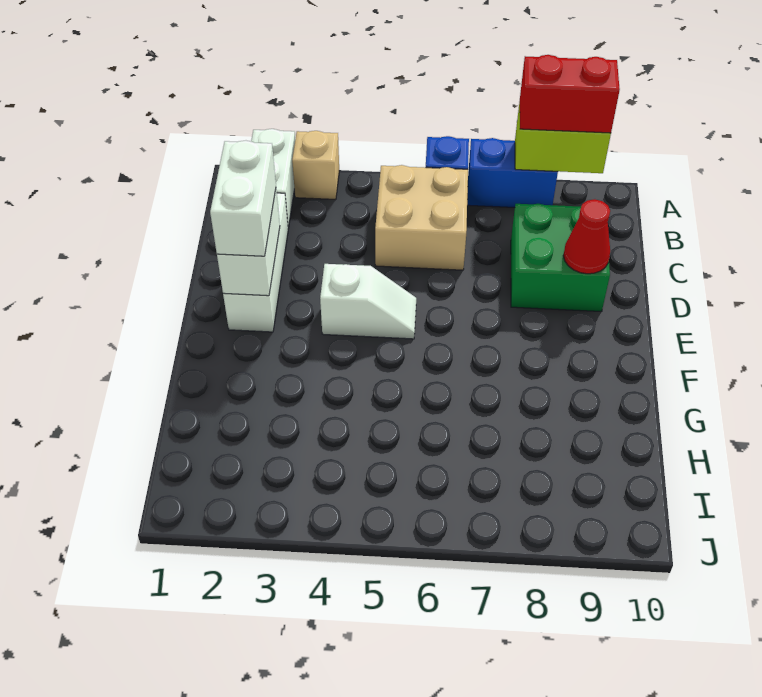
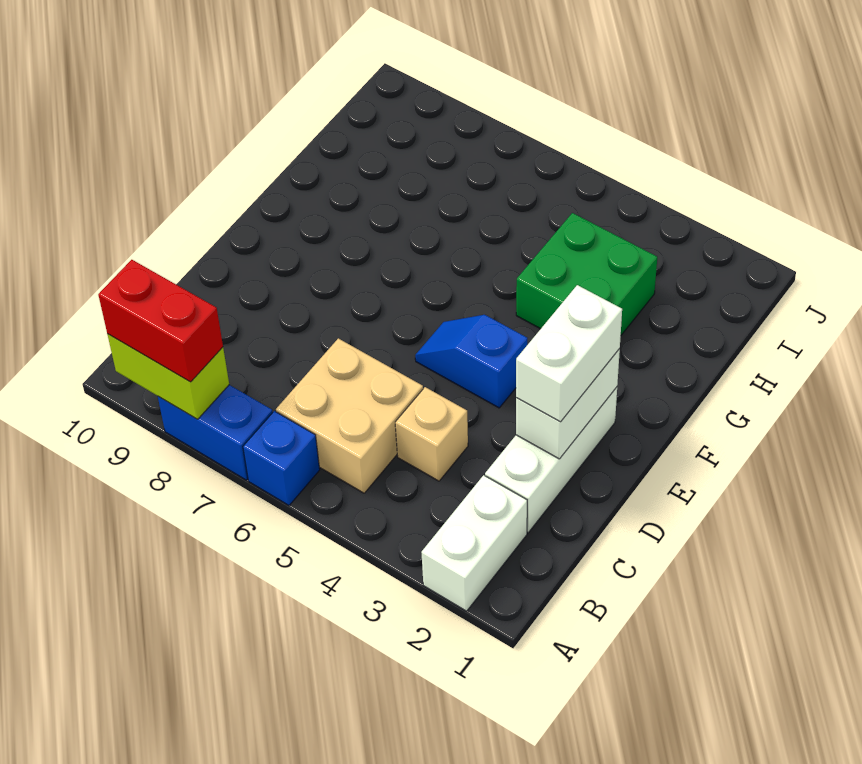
tan brick A3 level 1 -> tan brick C4 level 1
green brick C8:D9 level 1 -> green brick G3:H4 level 1
red cone D9 level 2 -> none
white slope E4:E5 level 1 top 4 -> blue slope E4:E5 level 1 top 4

